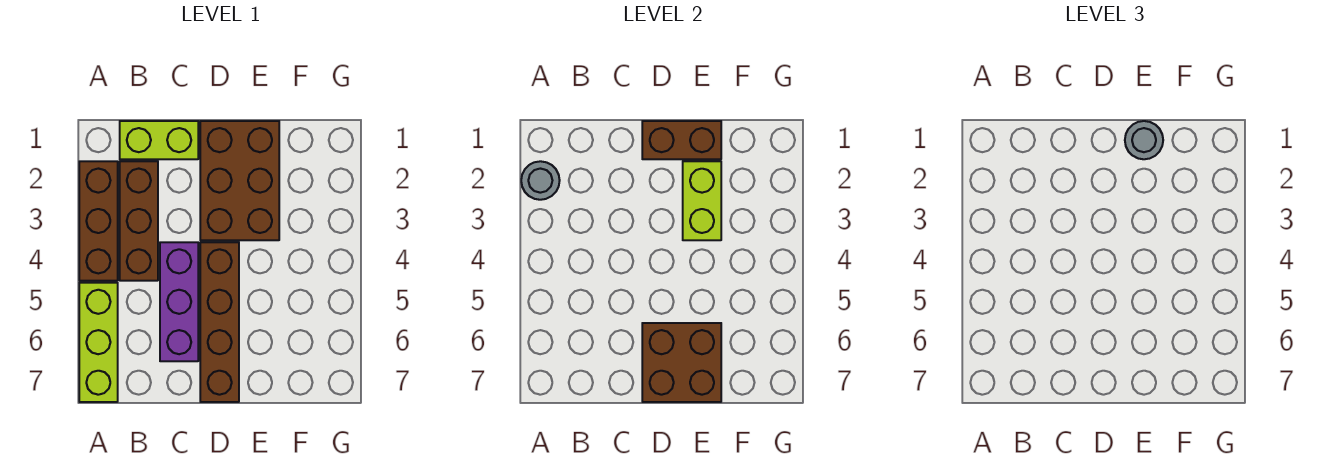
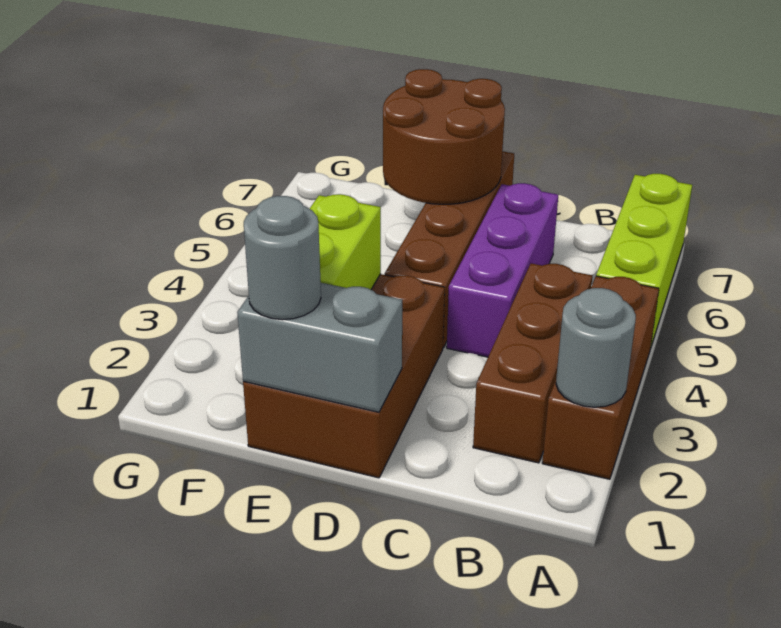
lime brick B1:C1 level 1 -> none
brown brick D1:E1 level 2 -> grey brick D1:E1 level 2
brown brick D6:E7 level 2 -> brown round brick D6:E7 level 2

